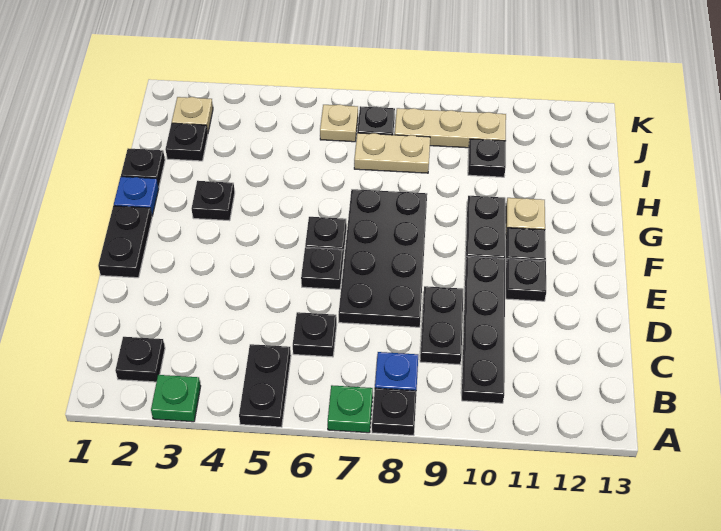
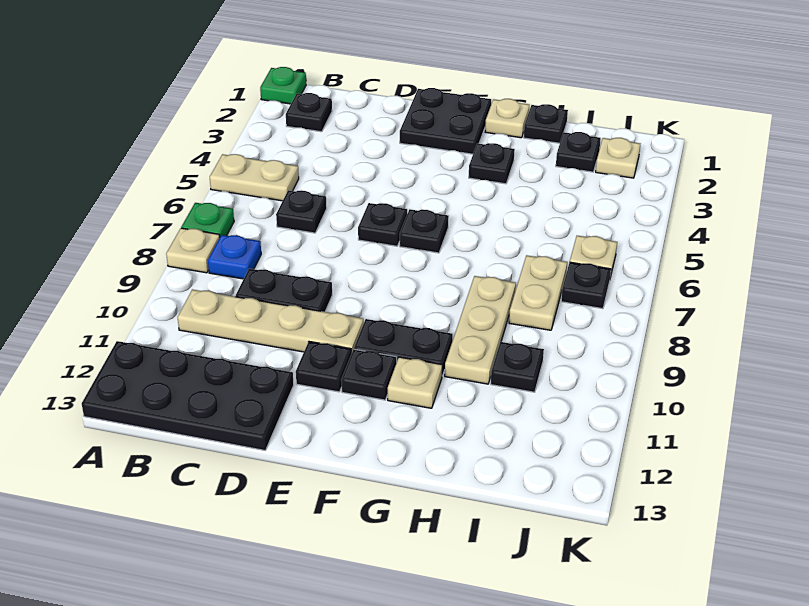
green plate A3 level 1 -> green plate A1 level 1
black plate A5:B5 level 1 -> tan plate A5:B5 level 1
black plate A8 level 1 -> tan plate A8 level 1
black plate B10:E10 level 1 -> tan plate B10:E10 level 1
black plate D7:G8 level 1 -> black plate A12:D13 level 1
black plate E1:F1 level 1 -> black plate E1:F2 level 1
blue plate G1 level 1 -> tan plate G1 level 1
tan plate J8:J10 level 1 -> tan plate H8:H10 level 1

